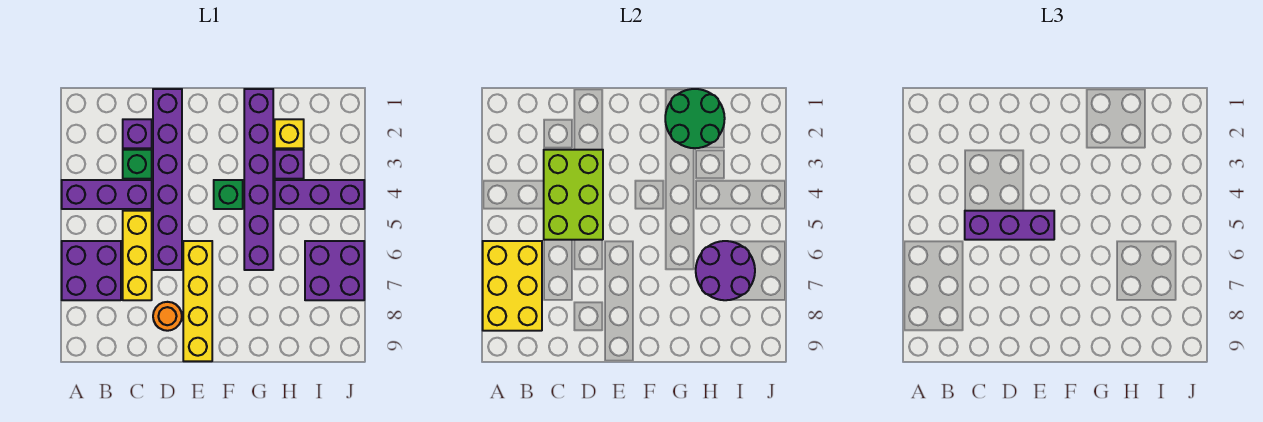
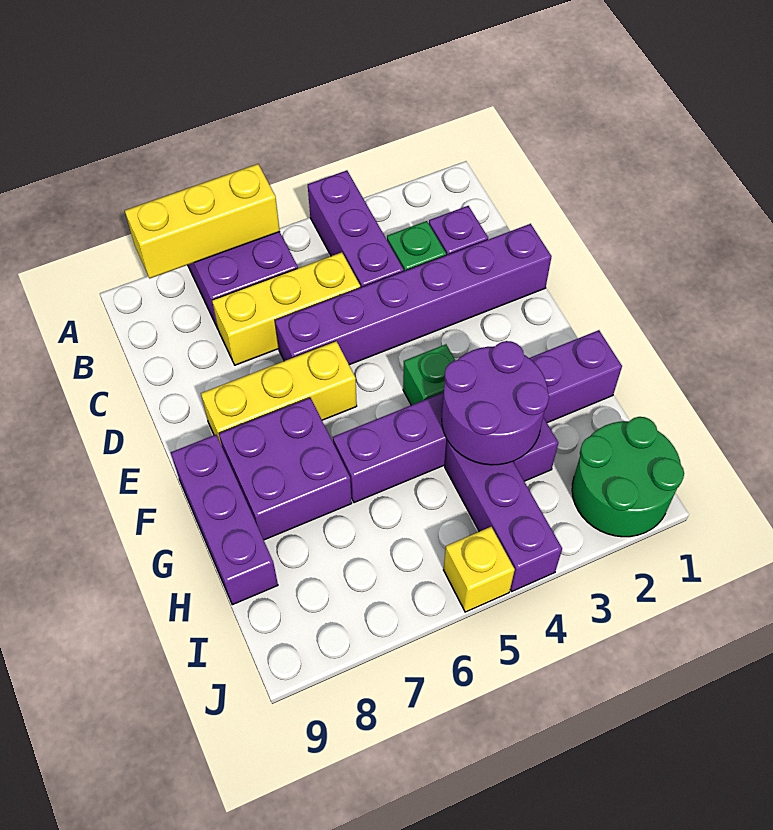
yellow brick A6:B8 level 2 -> yellow brick A6:A8 level 2
lime brick C3:D5 level 2 -> none
purple brick C5:E5 level 3 -> purple brick F9:H9 level 1
orange round brick D8 level 1 -> none
yellow brick E6:E9 level 1 -> yellow brick E6:E8 level 1
green round brick G1:H2 level 2 -> green round brick I1:J2 level 1
yellow brick H2 level 1 -> yellow brick J5 level 1
purple round brick H6:I7 level 2 -> purple round brick G3:H4 level 2
purple brick I6:J7 level 1 -> purple brick F7:G8 level 1

